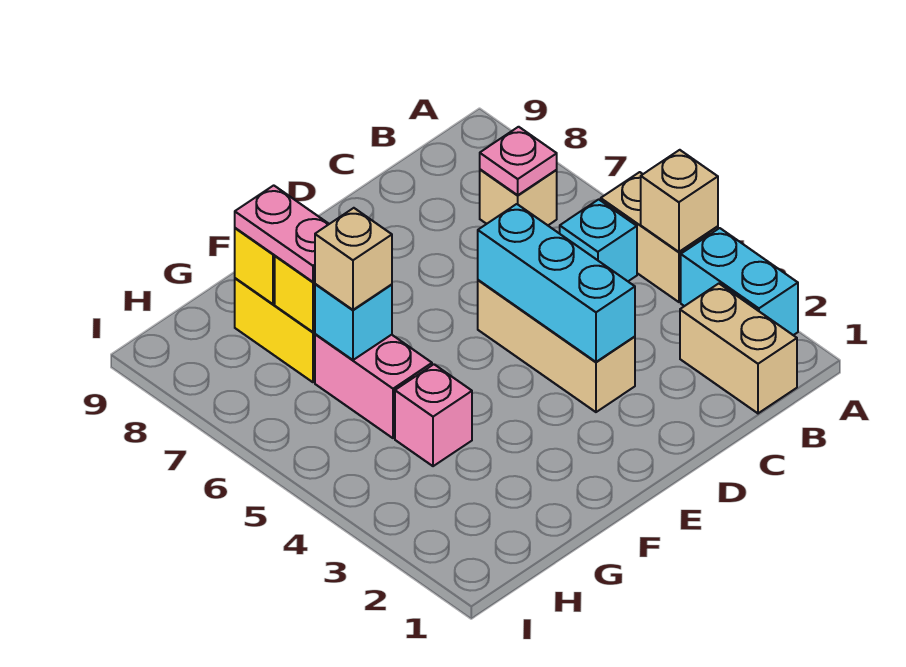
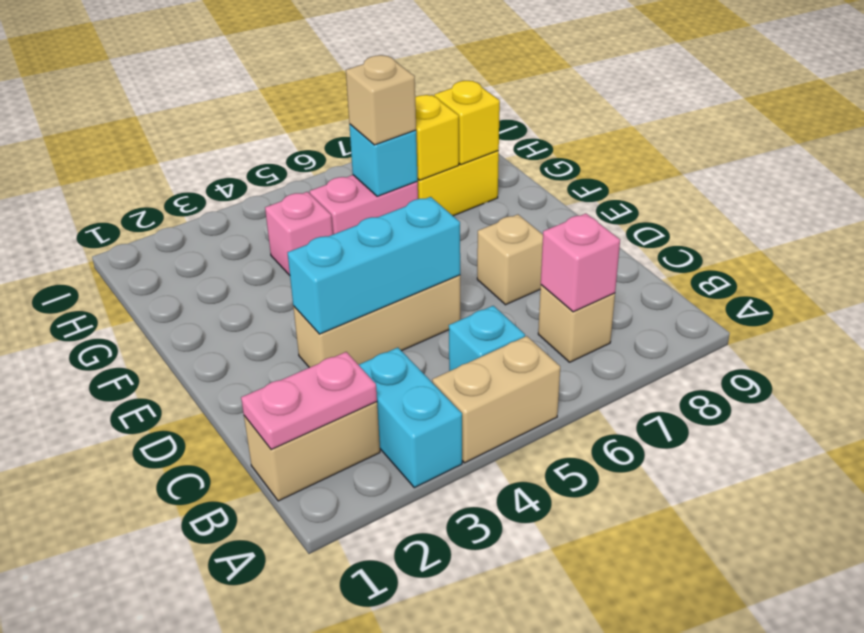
cyan brick A2:A3 level 1 -> cyan brick A3:B3 level 1
tan brick A4 level 2 -> tan brick D7 level 1
pink plate B7 level 2 -> pink brick B7 level 2
pink plate G7:G8 level 3 -> pink plate B1:B2 level 2

